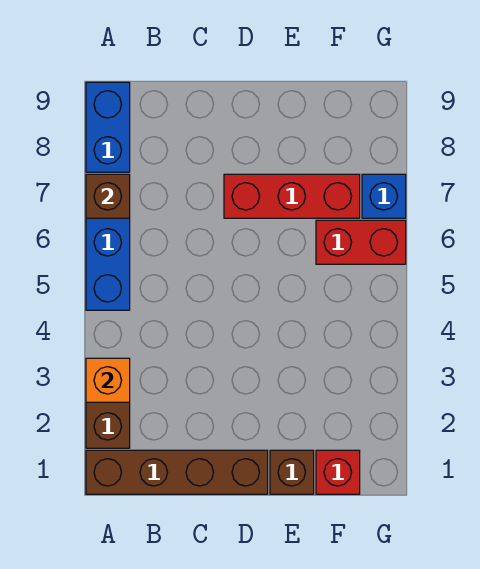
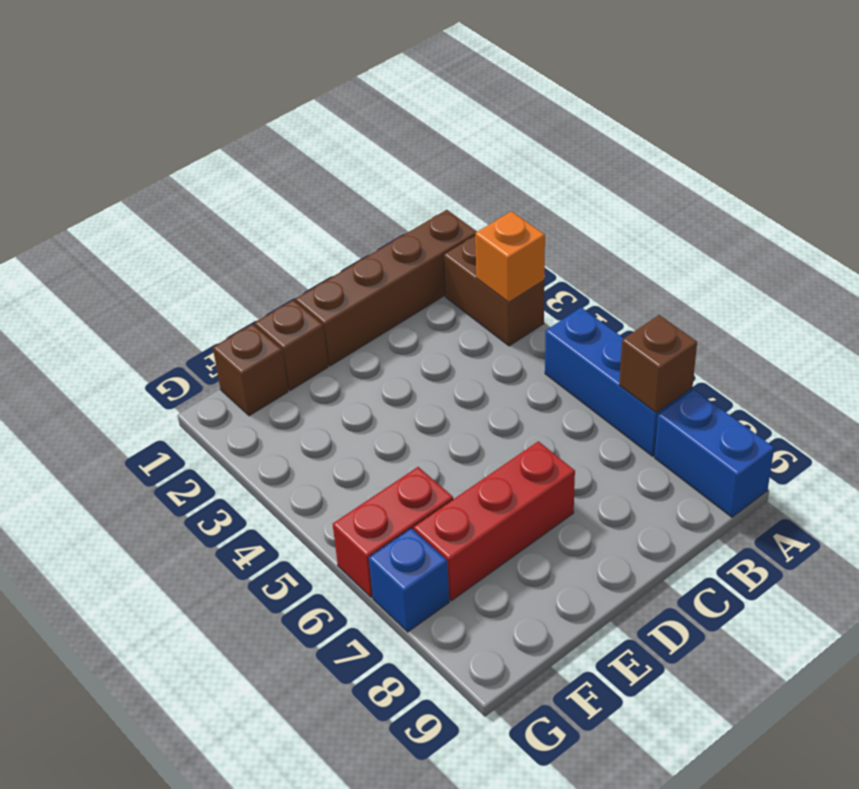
red brick F1 level 1 -> brown brick F1 level 1

